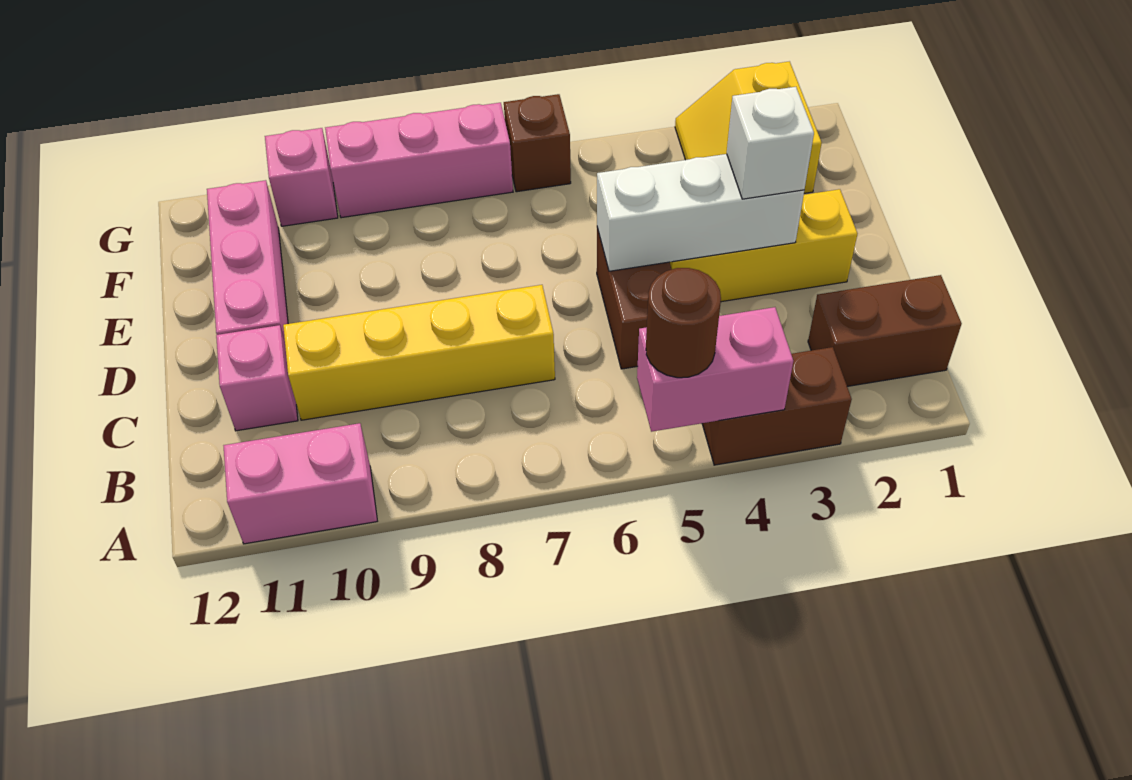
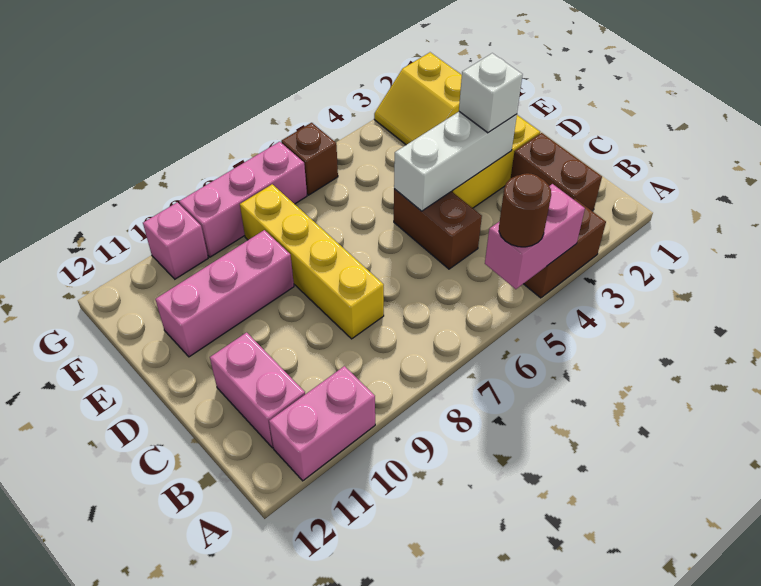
brown brick B1:B2 level 1 -> brown brick B2:C2 level 1
yellow brick C7:C10 level 1 -> yellow brick C8:F8 level 1
pink brick C11 level 1 -> pink brick B11:C11 level 1
pink brick D11:F11 level 1 -> pink brick E9:E11 level 1

